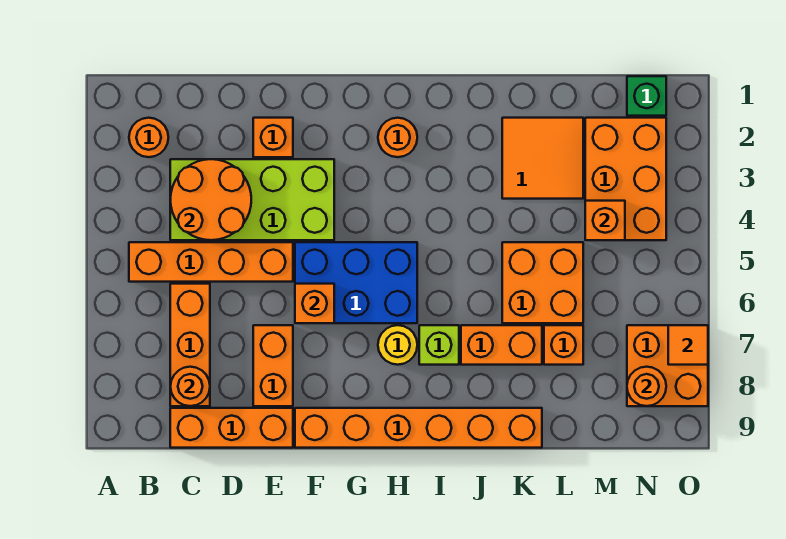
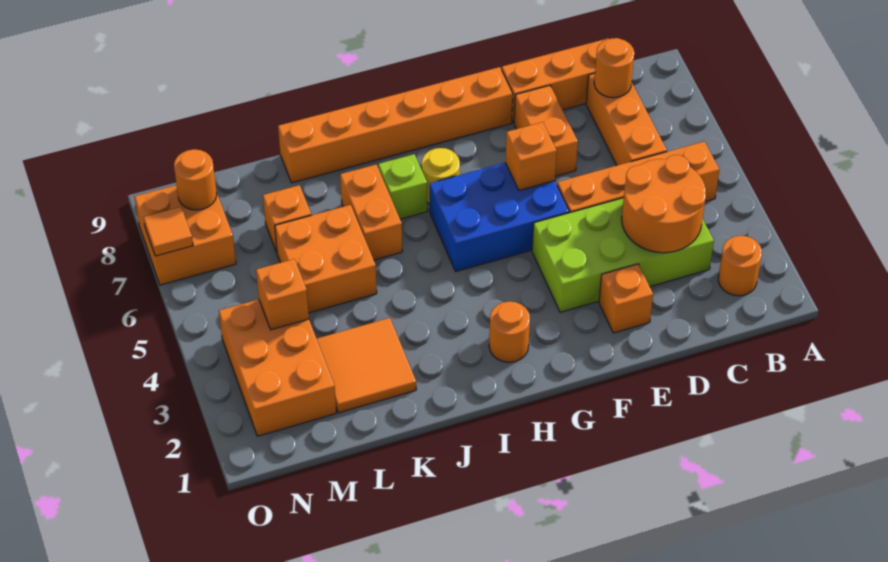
orange brick J7:K7 level 1 -> orange brick J6:J7 level 1
green brick N1 level 1 -> none

